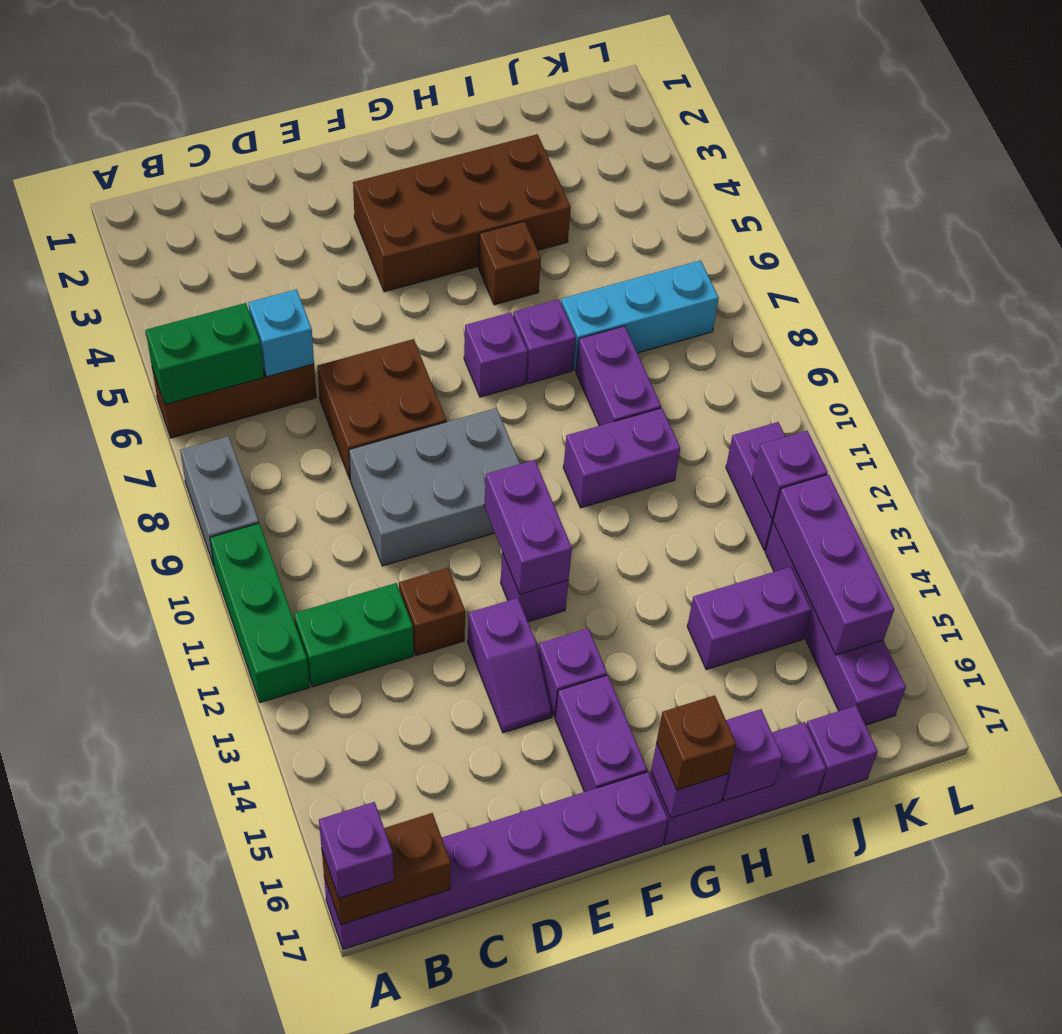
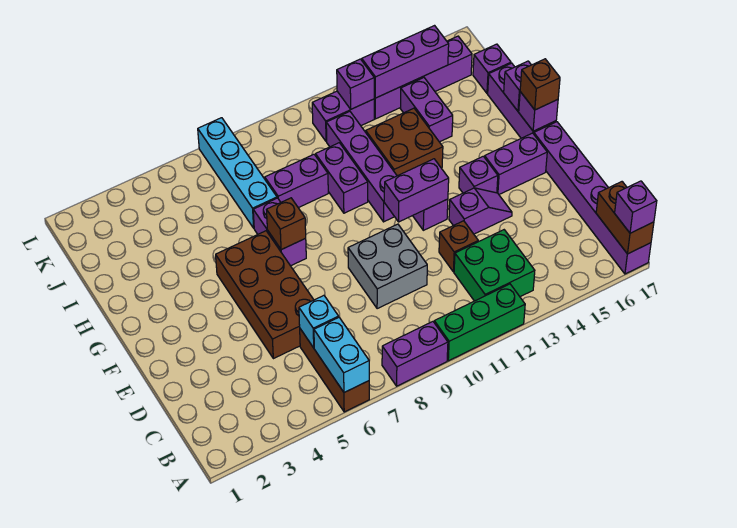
green brick A6:B6 level 2 -> cyan brick A6:B6 level 2
grey brick A8:A9 level 1 -> purple brick A8:A9 level 1
green brick B12:C12 level 1 -> green brick B12:C13 level 1
brown brick D7:E8 level 1 -> brown brick H12:I13 level 1
grey brick D9:F10 level 1 -> grey brick D9:E10 level 1
brown brick F3:I4 level 1 -> brown brick D5:G6 level 1
none -> purple brick G11:J11 level 1
brown brick H5 level 1 -> brown brick G7 level 2
cyan brick I7:K7 level 1 -> cyan brick I7:L7 level 1

